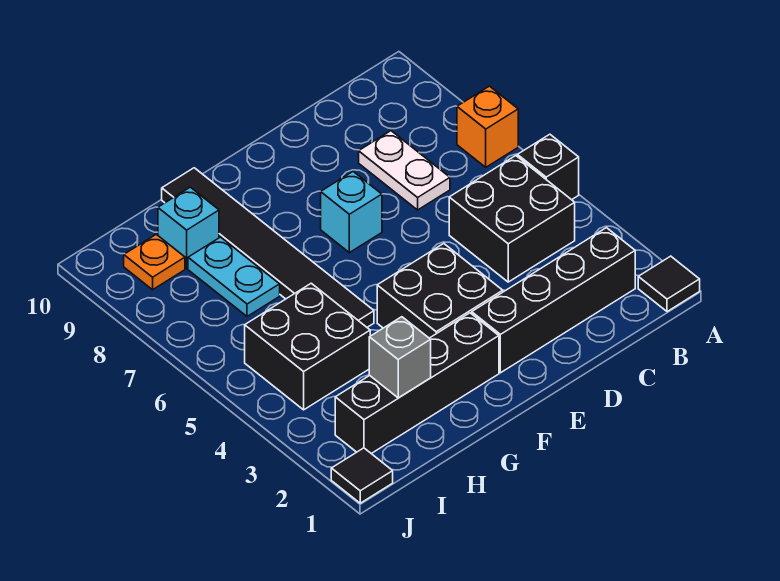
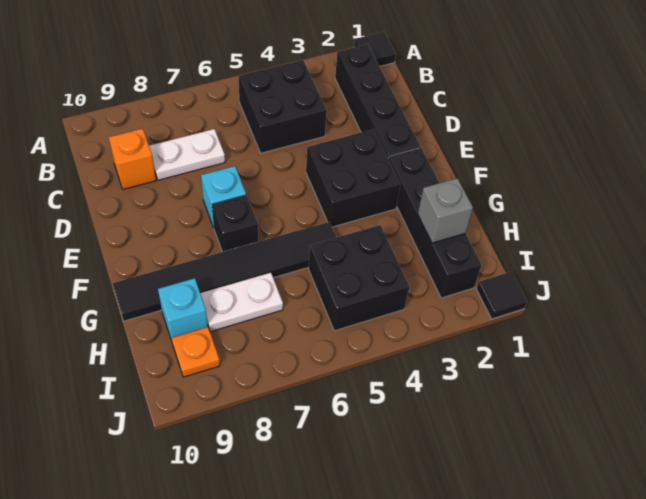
black brick A5 level 1 -> black brick F7 level 1
orange brick A7 level 1 -> orange brick C9 level 1
cyan plate H7:H8 level 1 -> white plate H7:H8 level 1

